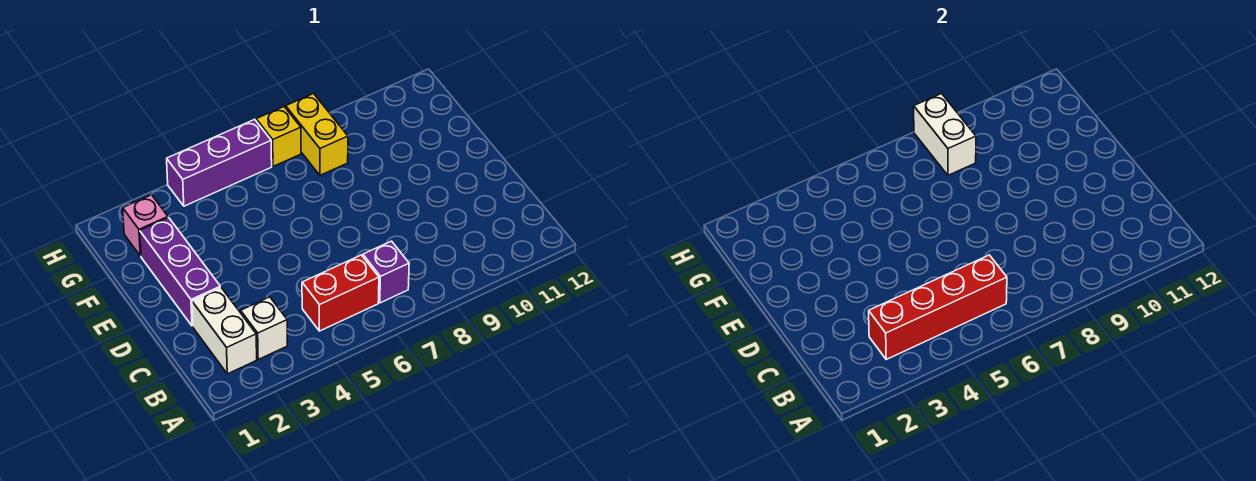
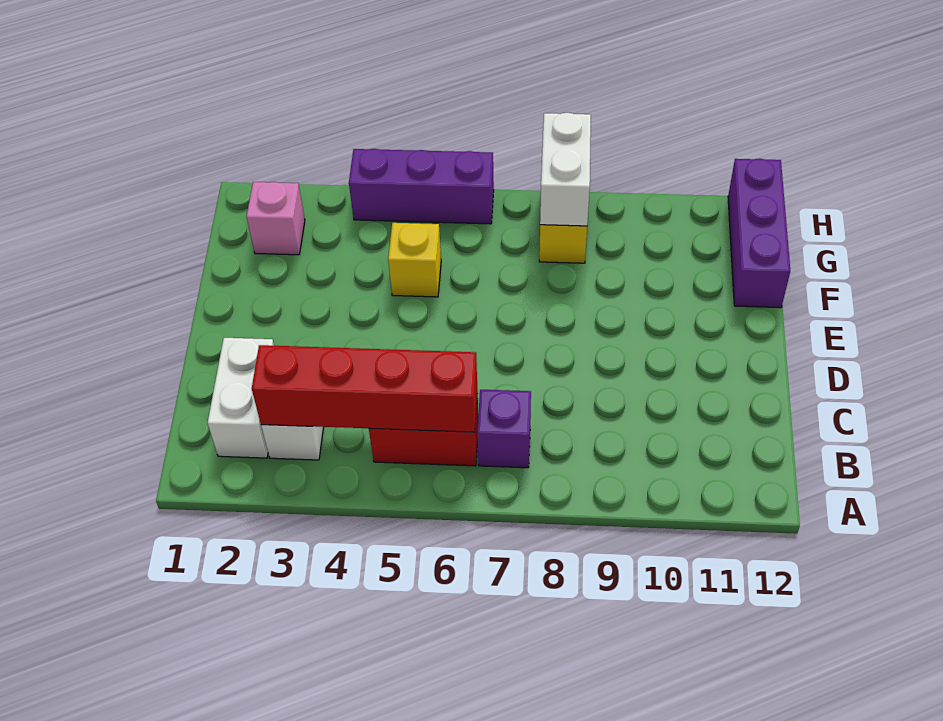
purple brick D2:F2 level 1 -> purple brick F12:H12 level 1
yellow brick H7 level 1 -> yellow brick F5 level 1

